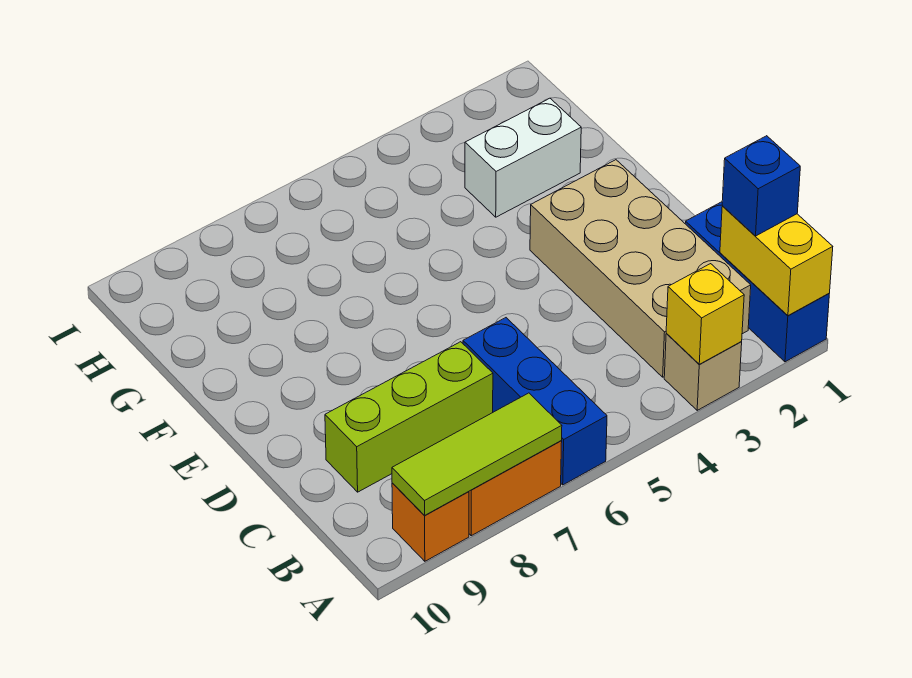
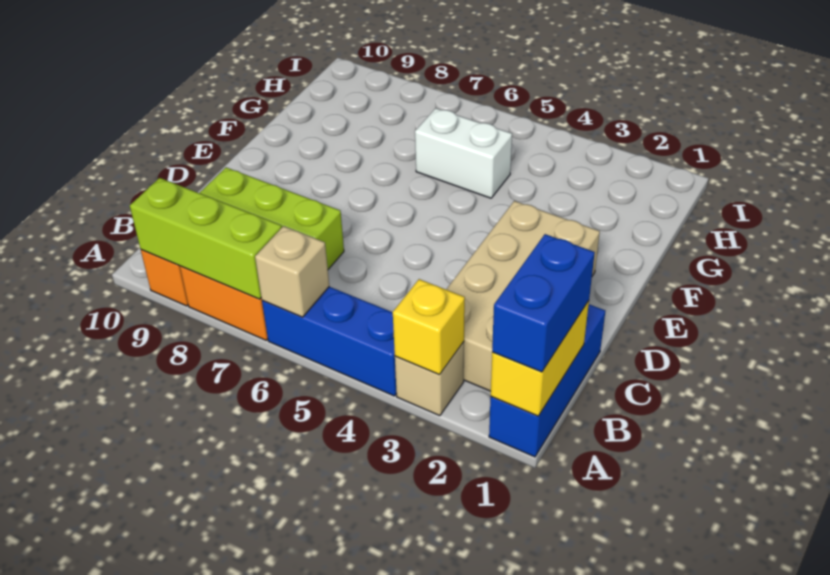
blue brick A6:C6 level 1 -> blue brick A4:A6 level 1
none -> tan brick A6 level 2
lime tile A7:A9 level 2 -> lime brick A7:A9 level 2
blue brick B1 level 3 -> blue brick A1:B1 level 3
white brick G2:G3 level 1 -> white brick G5:G6 level 1

